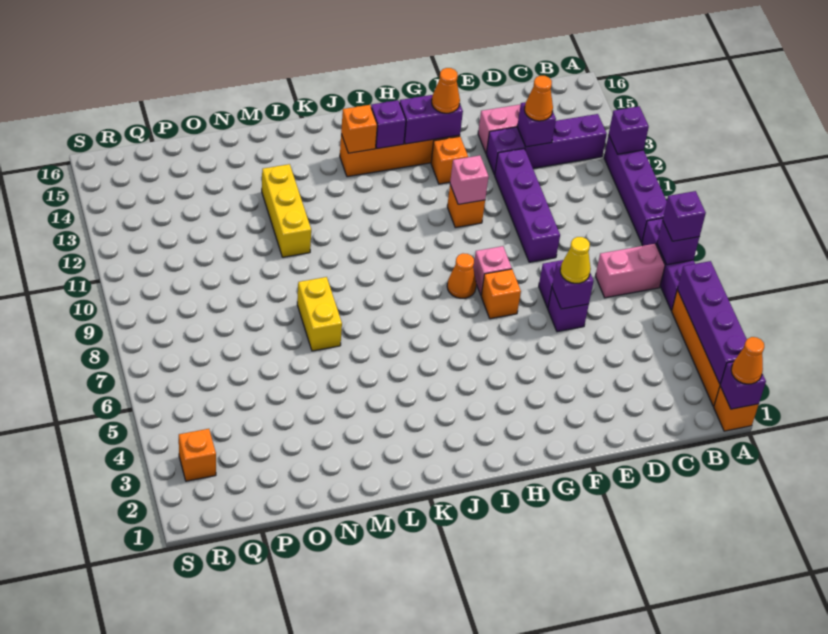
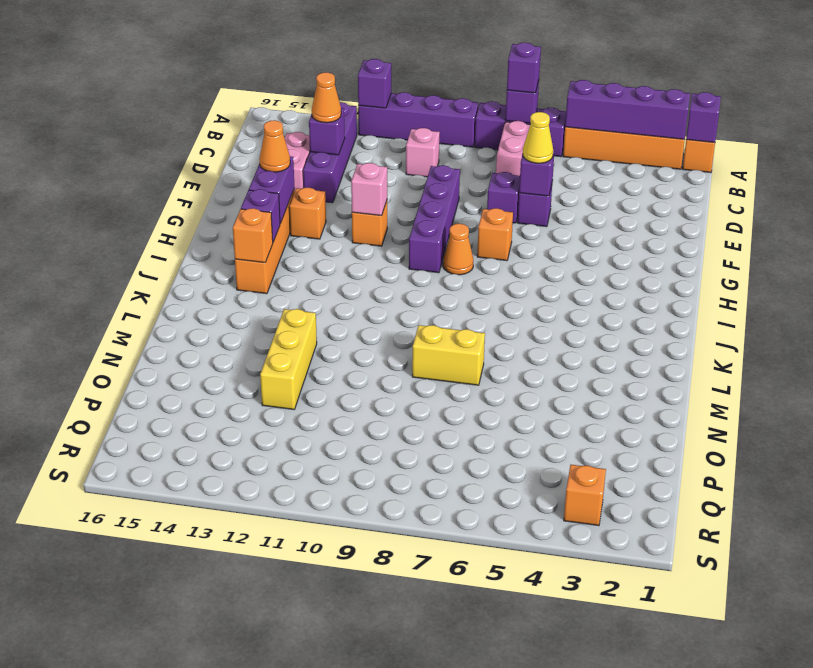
orange cone A1 level 3 -> none
purple brick E9:E12 level 1 -> purple brick E9:H9 level 1
pink brick G8 level 1 -> pink brick C10 level 1
yellow brick M11:M13 level 1 -> yellow brick M12:O12 level 1

